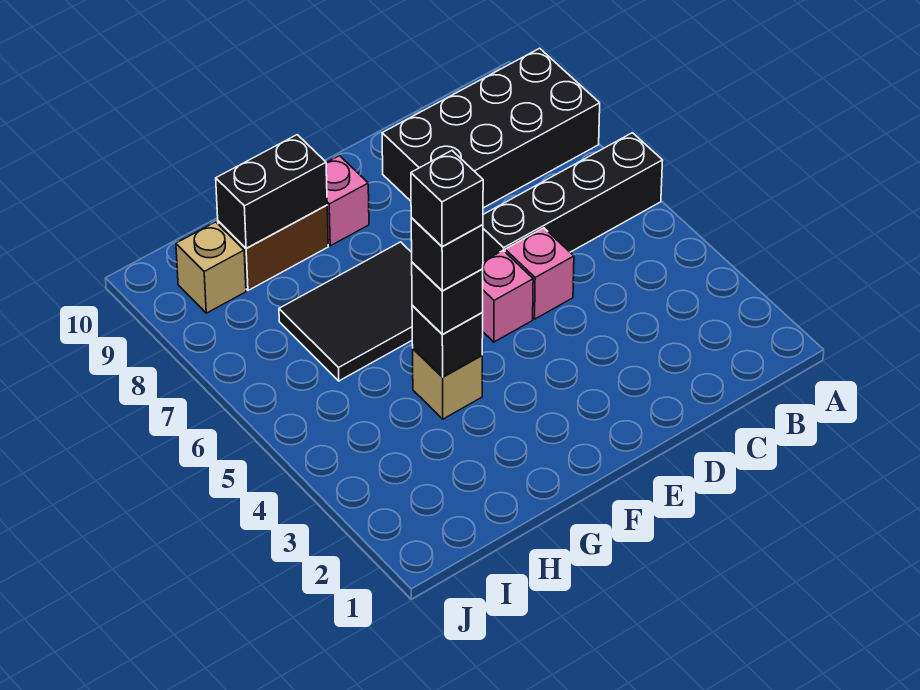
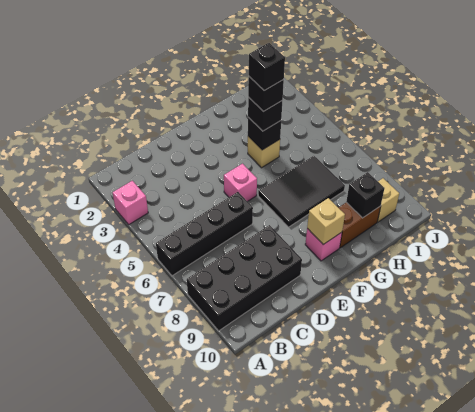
pink brick D5 level 1 -> pink brick A3 level 1
none -> tan brick F9 level 2
black brick G9:H9 level 2 -> black brick H9 level 2

